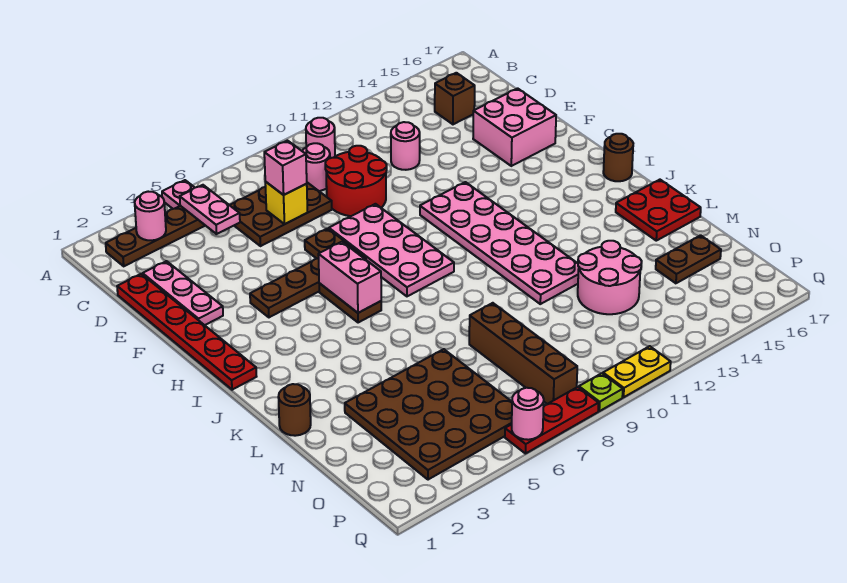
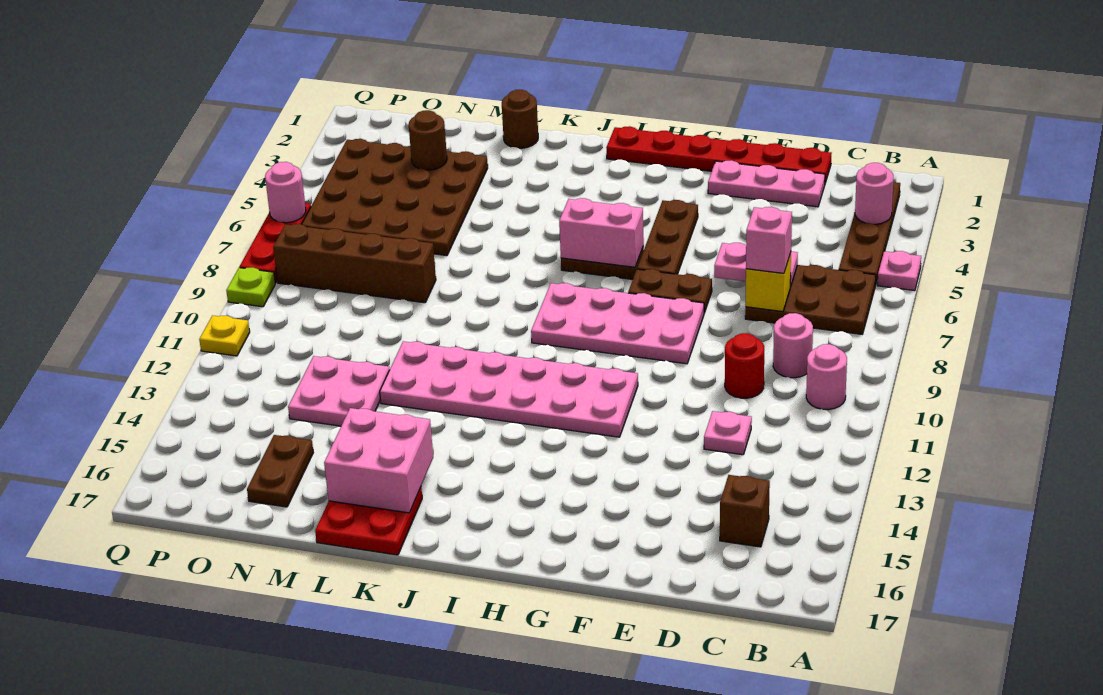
pink plate B5:C5 level 2 -> pink plate D6:E6 level 2
brown plate C6:D8 level 1 -> brown plate B6:D7 level 1
red round brick D9:E10 level 1 -> red round brick D10 level 1
pink round brick D12 level 1 -> pink plate D12 level 1
pink brick E15:F16 level 1 -> pink brick K15:L16 level 2
brown round brick I17 level 1 -> brown round brick N3 level 2
pink round brick M12:N13 level 1 -> pink plate M12:N13 level 1
yellow plate Q10:Q11 level 1 -> yellow plate Q11 level 1

